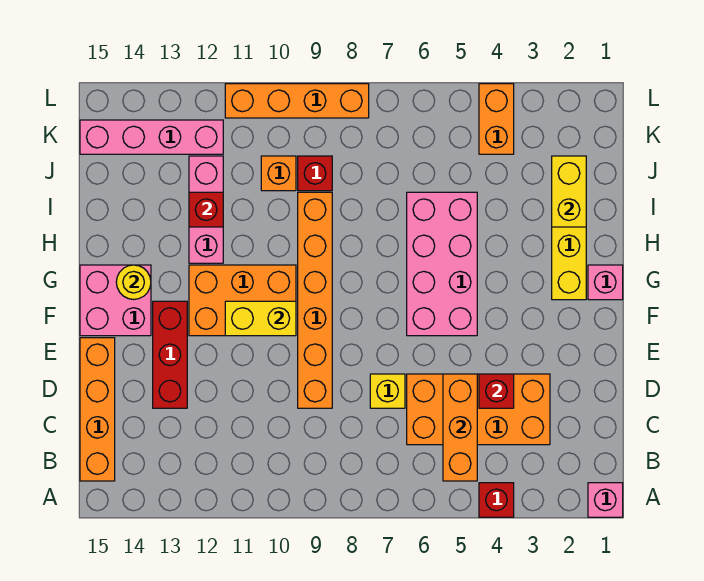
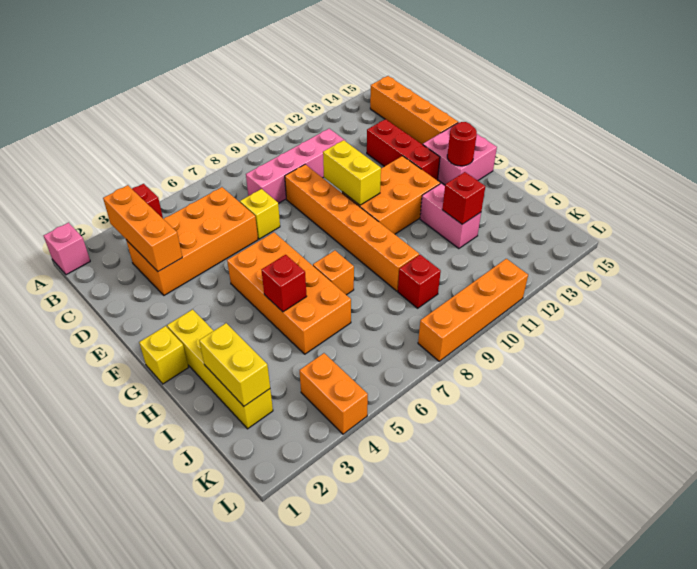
orange brick B5:D5 level 2 -> orange brick B3:D3 level 2
red brick D4 level 2 -> red brick H5 level 2
pink brick F5:I6 level 1 -> orange brick F5:I6 level 1
yellow brick F10:F11 level 2 -> yellow brick E10:F10 level 2
pink brick G1 level 1 -> yellow brick G1 level 1
yellow round brick G14 level 2 -> red round brick G14 level 2
pink brick H12:J12 level 1 -> pink brick H12:I12 level 1
orange brick J10 level 1 -> orange brick H7 level 1
pink brick K12:K15 level 1 -> pink brick C8:C11 level 1

